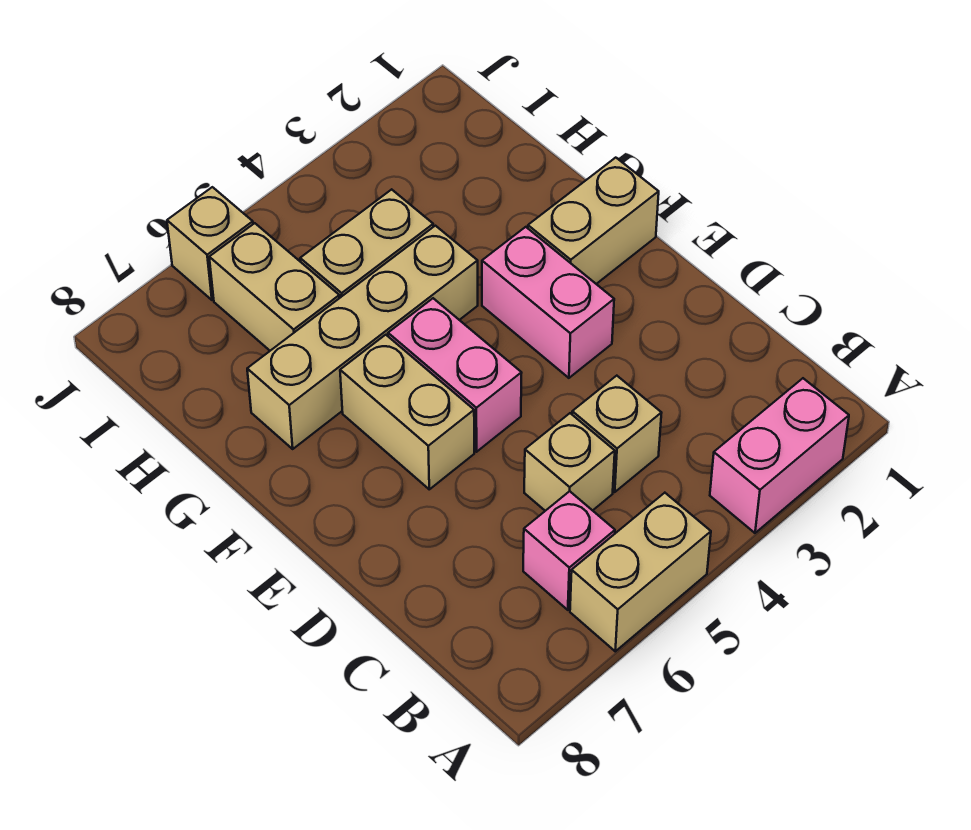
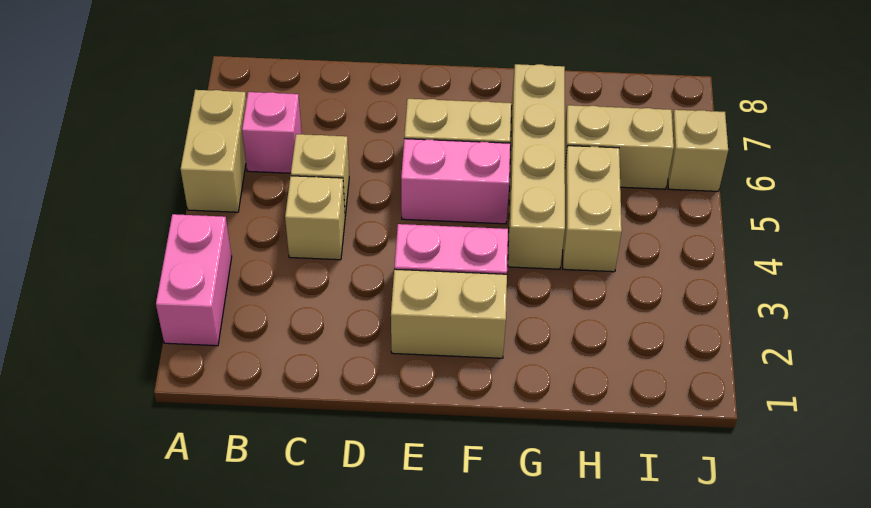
tan brick F1:F2 level 1 -> tan brick E2:F2 level 1

